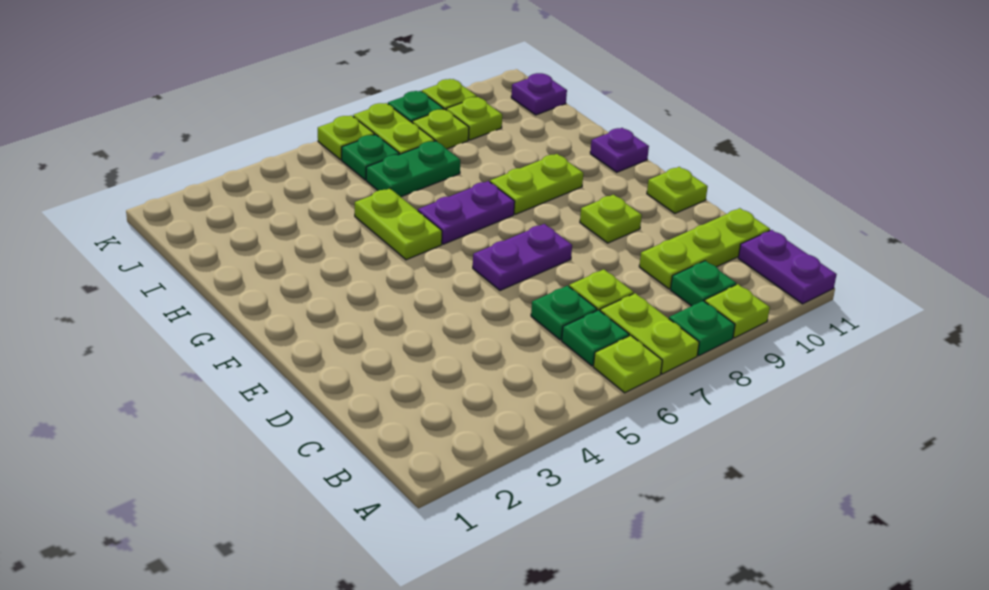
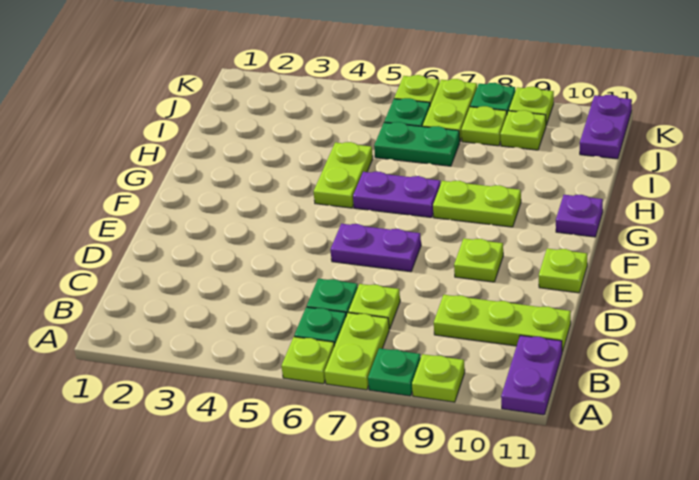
green plate B9 level 1 -> none
purple plate J11 level 1 -> purple plate J11:K11 level 1

